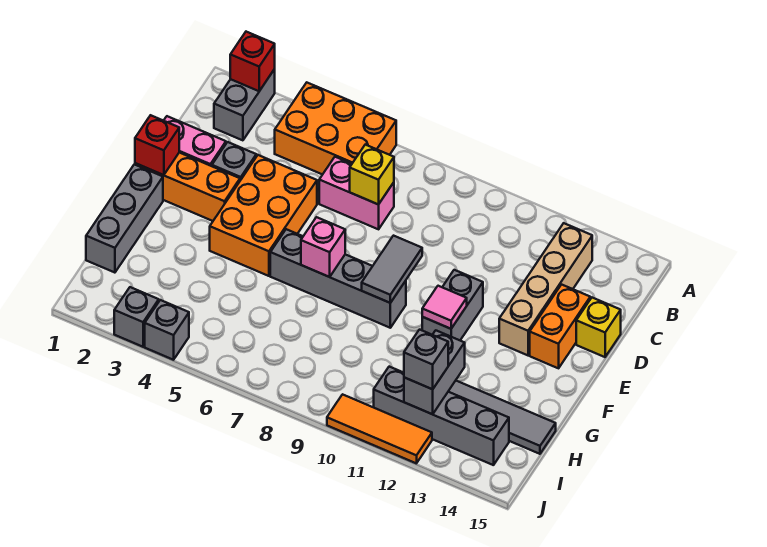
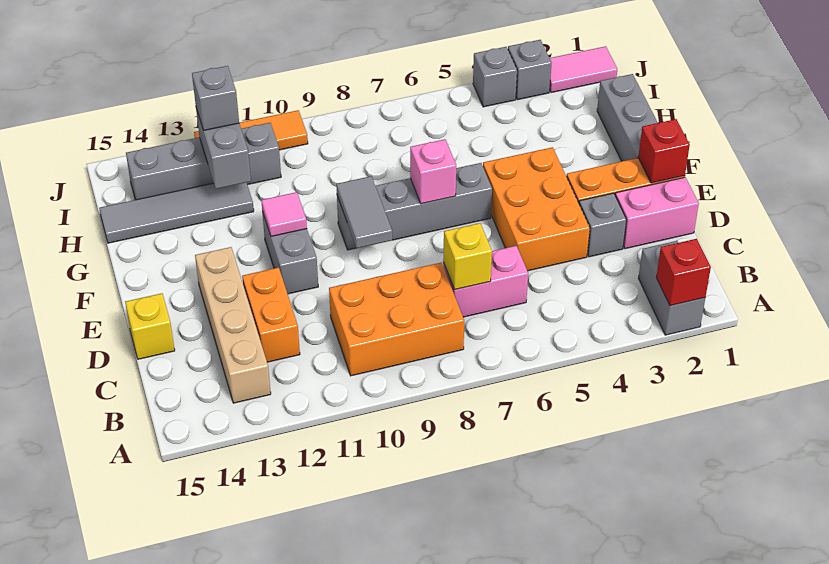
orange brick A4:B6 level 1 -> orange brick B8:C10 level 1
orange brick D14:E14 level 1 -> orange brick C12:D12 level 1
none -> pink tile J1:J2 level 1

